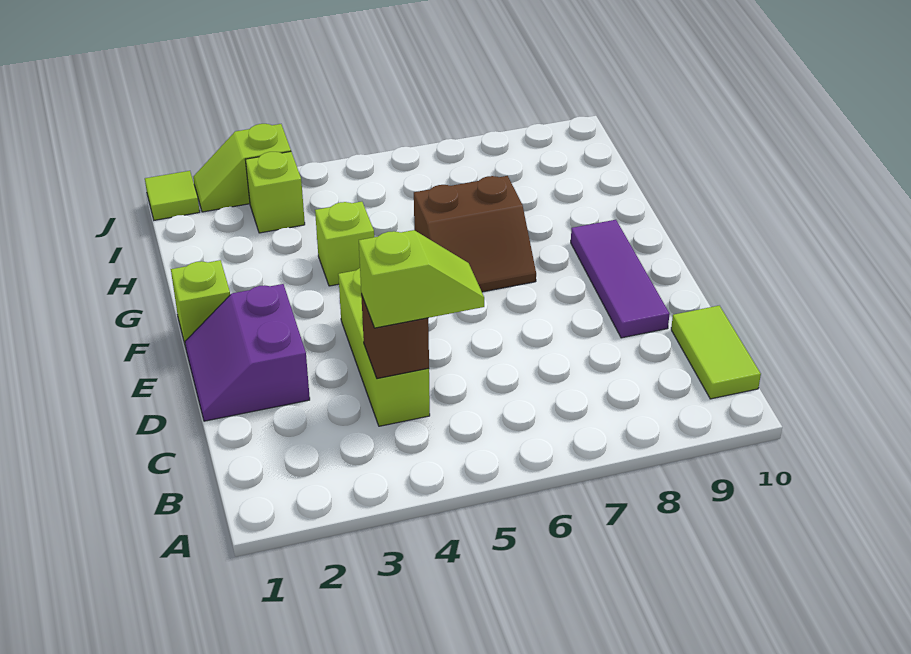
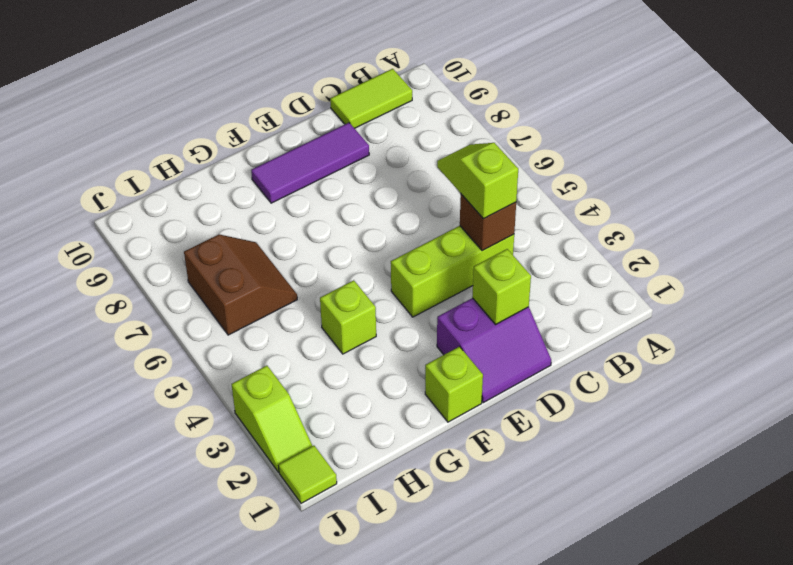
brown slope F6:G7 level 1 top G -> brown slope H6:I7 level 1 top I
lime brick I3 level 1 -> lime brick D2 level 2

